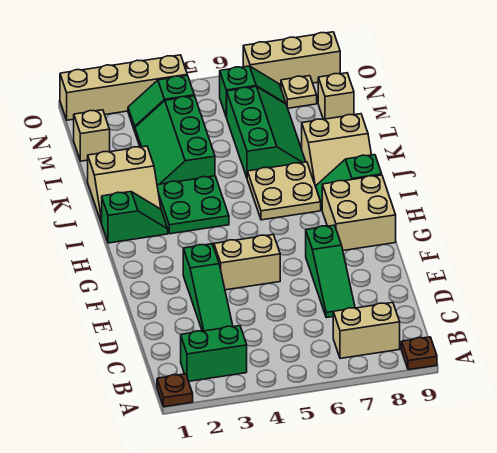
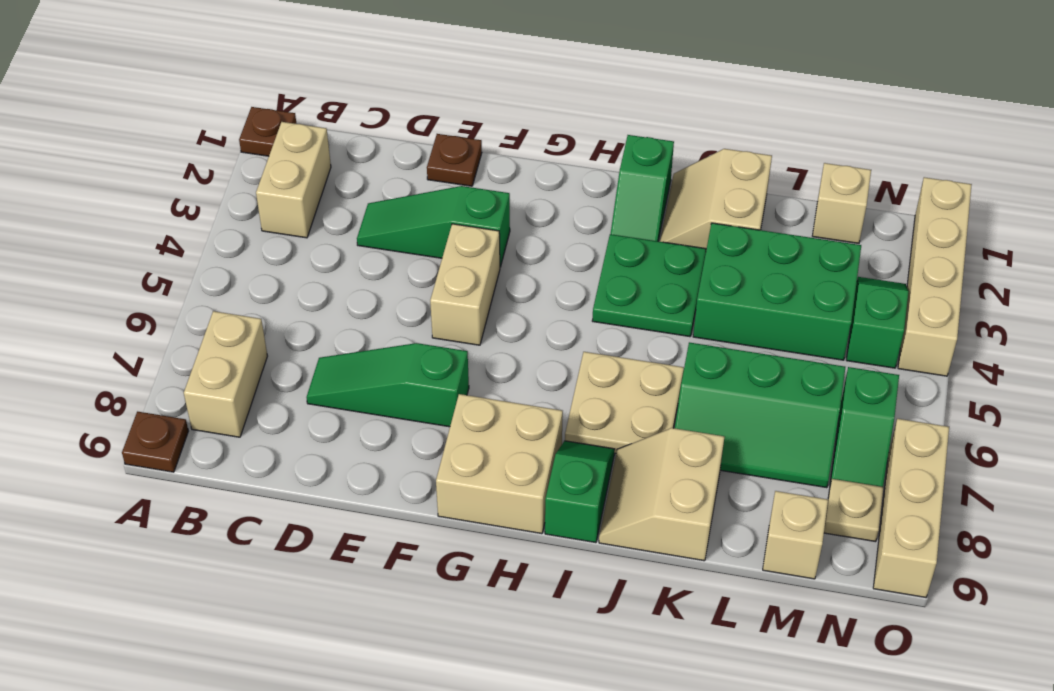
green brick B2:B3 level 1 -> tan brick B2:B3 level 1
none -> brown plate E1 level 1
green slope K3:M4 level 1 top 4 -> green brick K3:M4 level 1

